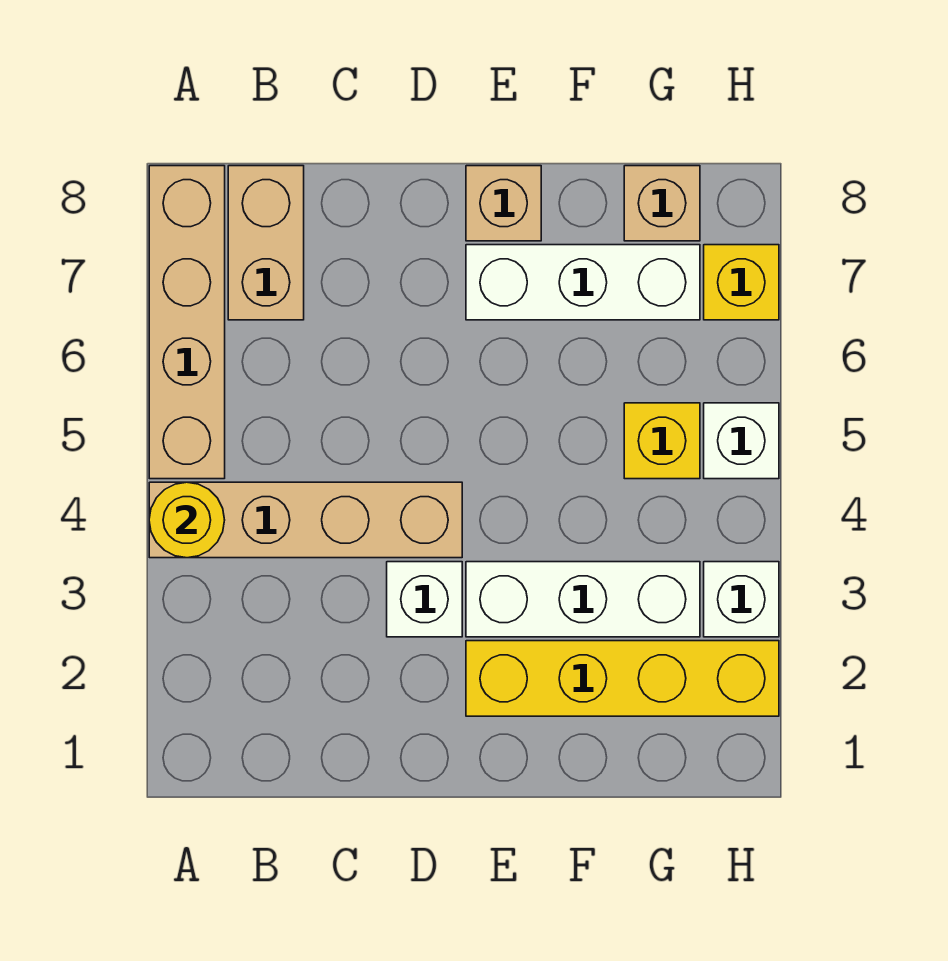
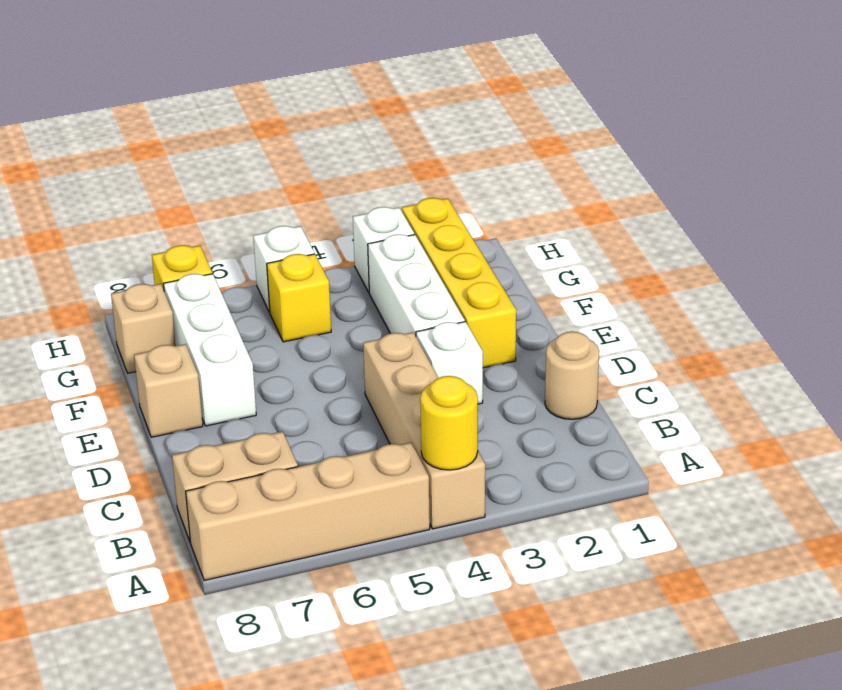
none -> tan round brick C1 level 1

